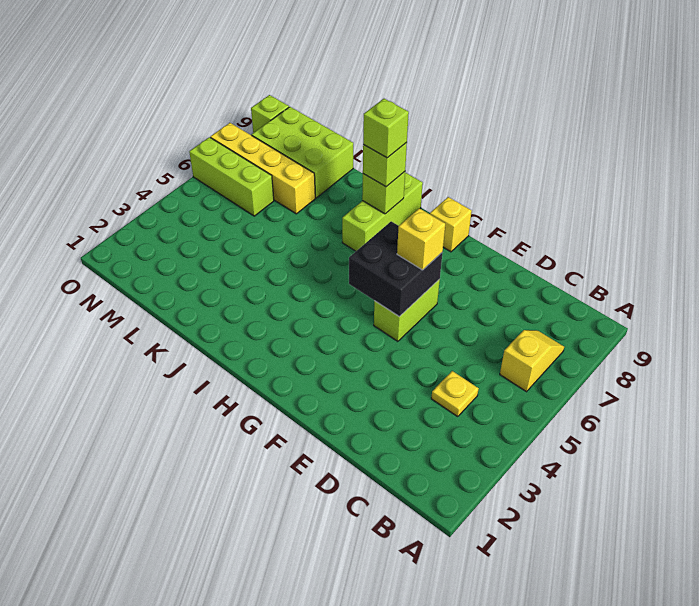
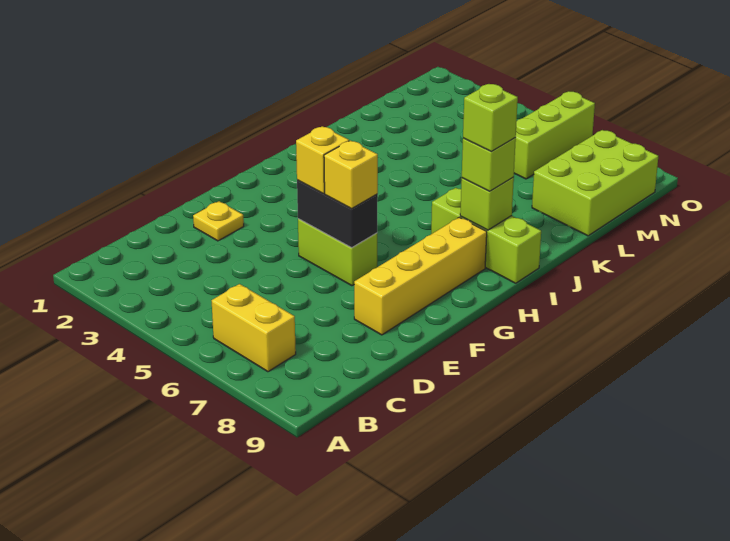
yellow slope B6:B7 level 1 top 6 -> yellow brick B6:B7 level 1
yellow plate C4 level 1 -> yellow plate E2 level 1
black brick F5:G6 level 2 -> black brick F5:F6 level 2
yellow brick G9 level 1 -> yellow brick F5 level 3
yellow brick L7:O7 level 1 -> yellow brick E8:H8 level 1
lime brick O9 level 1 -> none

